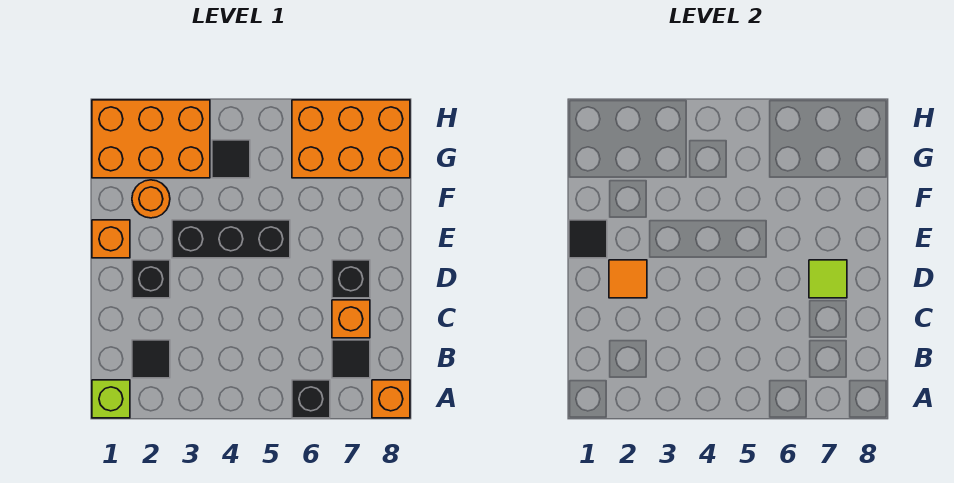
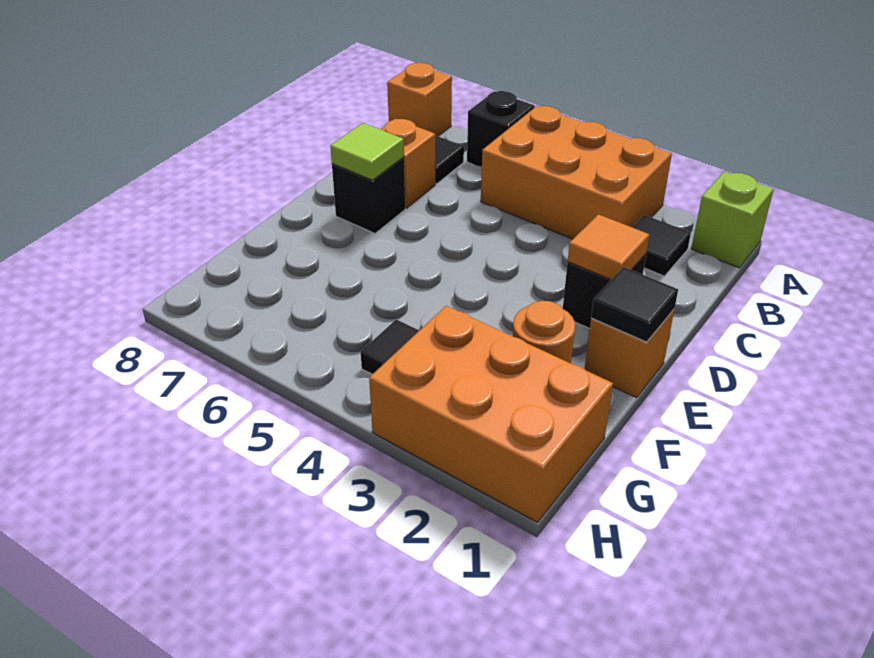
black brick E3:E5 level 1 -> none
orange brick G6:H8 level 1 -> orange brick A3:B5 level 1

